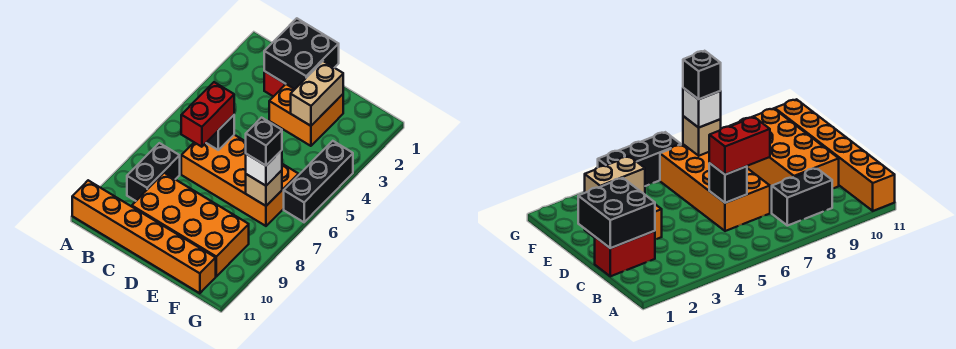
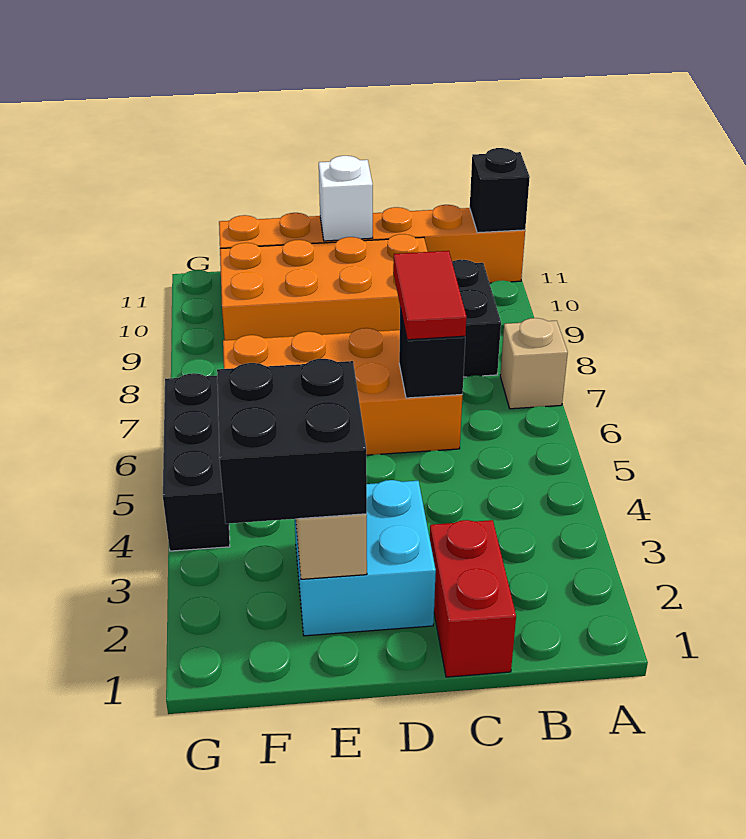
black brick C1:D2 level 2 -> black brick E2:F3 level 3
red brick C6:C7 level 3 -> red tile C6:C7 level 3
orange brick D2:E3 level 1 -> cyan brick D2:E3 level 1
tan brick F7 level 2 -> tan brick A7 level 1
white brick F7 level 3 -> white brick D11 level 2
black brick F7 level 4 -> black brick A11 level 2

